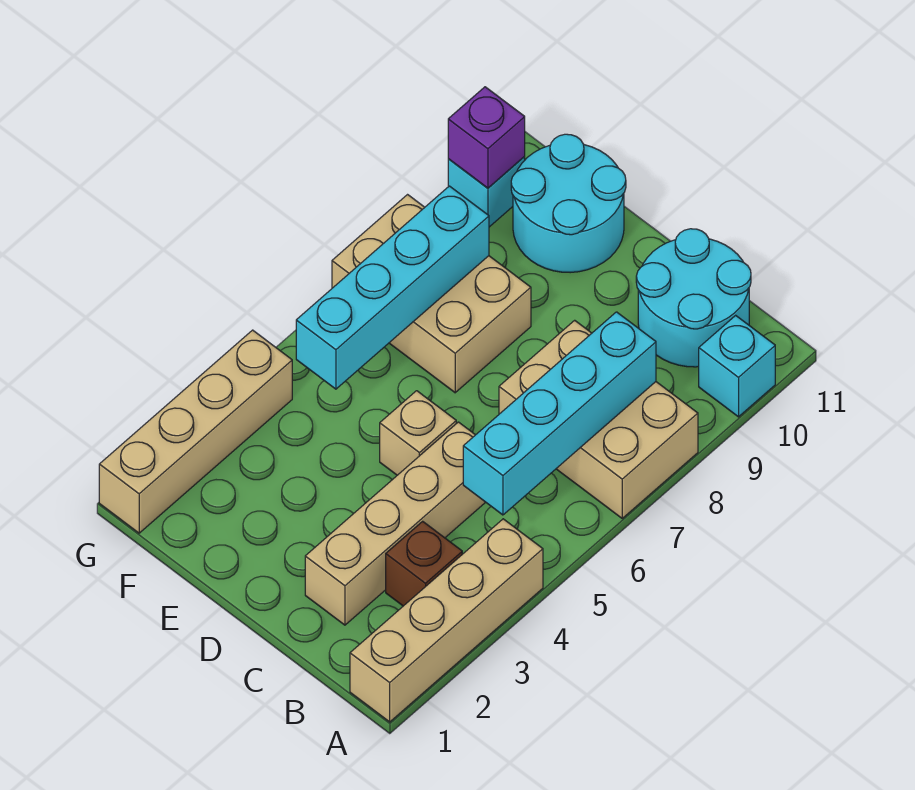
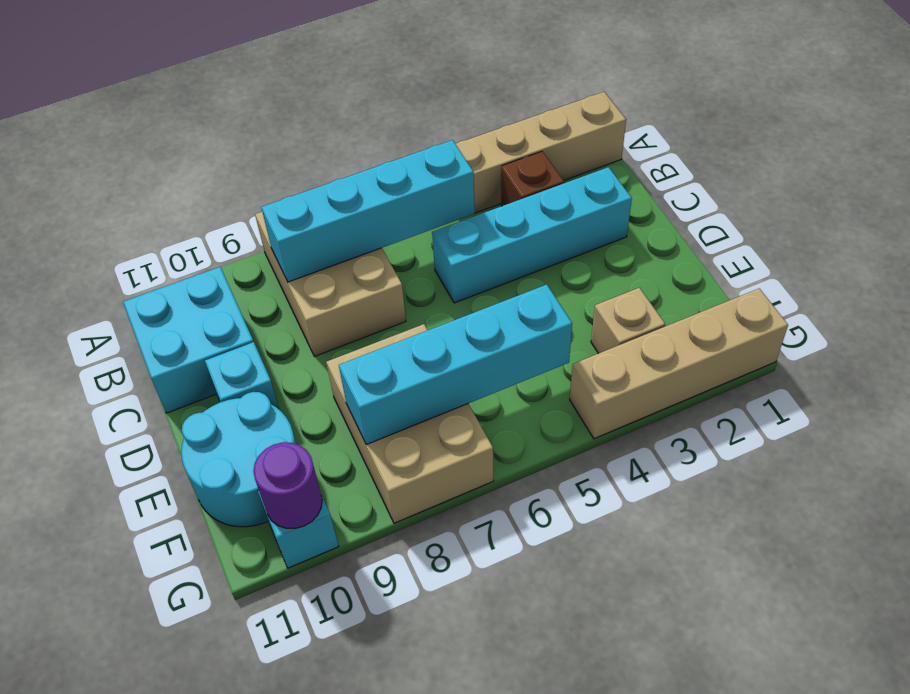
cyan brick A10 level 1 -> cyan brick D10 level 1
cyan round brick B10:C11 level 1 -> cyan brick B10:C11 level 1
tan brick C2:C5 level 1 -> cyan brick C2:C5 level 1
tan brick D5 level 1 -> tan brick F3 level 1
purple brick G10 level 2 -> purple round brick G10 level 2

